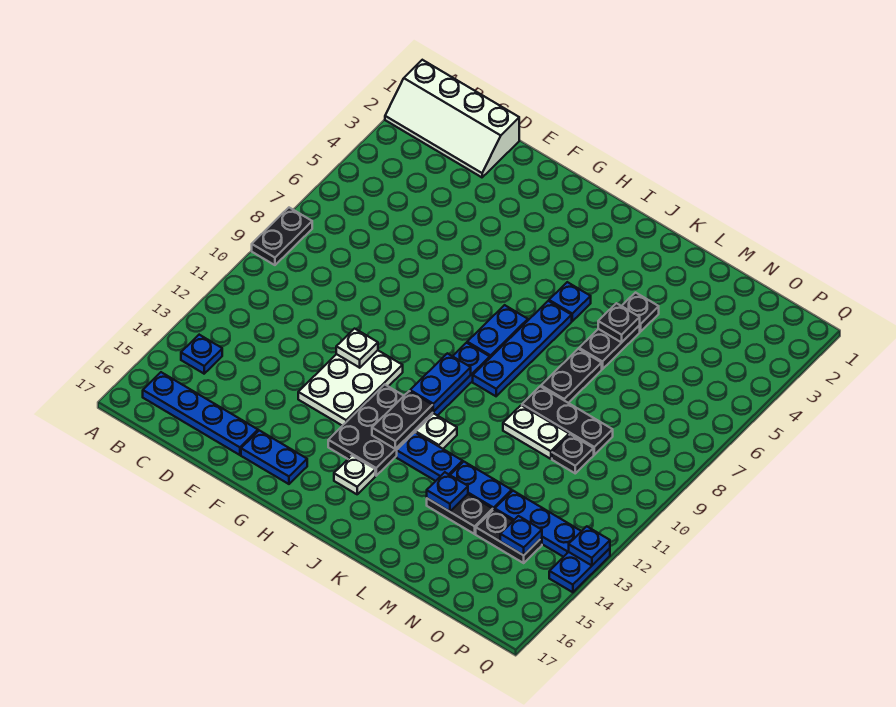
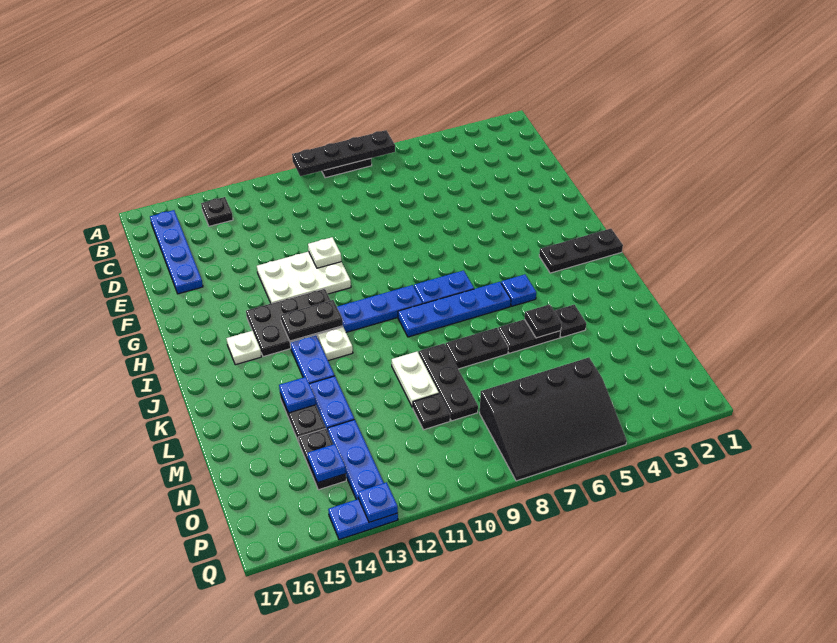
white slope A1:D2 level 1 top 1 -> none
none -> black plate A7:A10 level 2
blue plate B14 level 1 -> black plate B14 level 1
blue plate F16:G16 level 1 -> none
none -> black plate I1:I3 level 1
blue plate I10:I11 level 2 -> none
none -> black slope O5:Q8 level 1 top O

